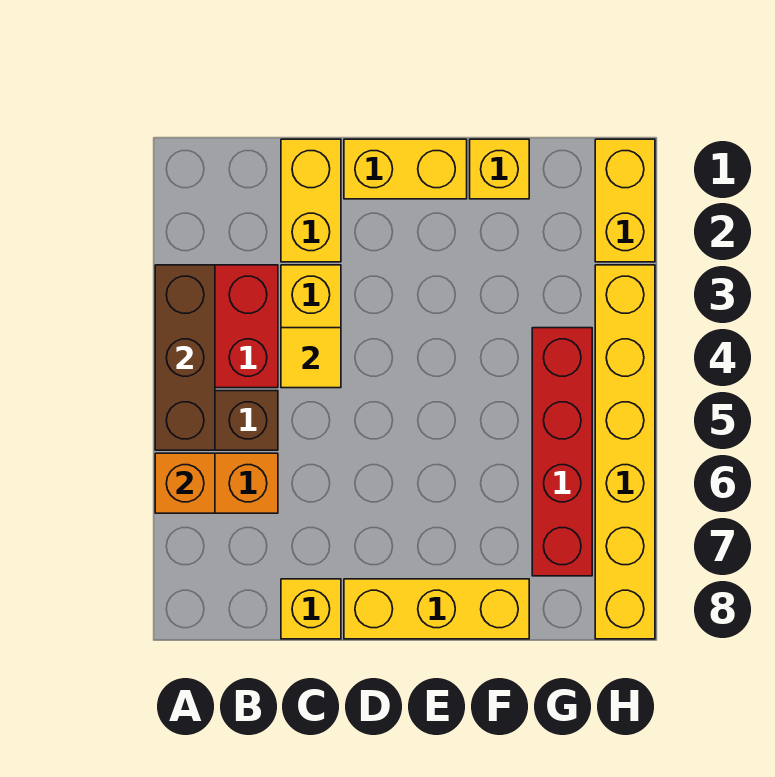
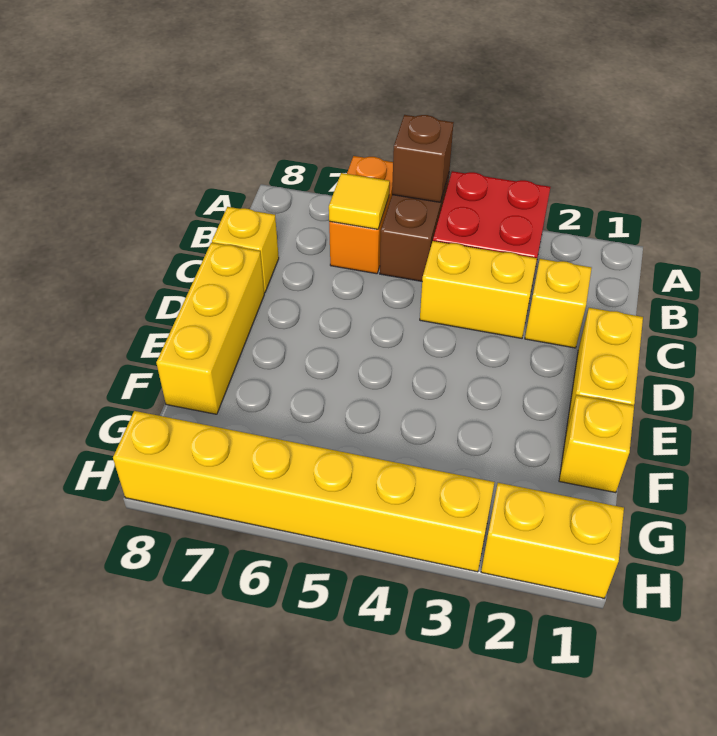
brown brick A3:A5 level 2 -> brown brick A5 level 2
orange brick A6 level 2 -> none
yellow brick C1:C2 level 1 -> yellow brick C2 level 1
yellow tile C4 level 2 -> yellow tile B6 level 2
red brick G4:G7 level 1 -> none

